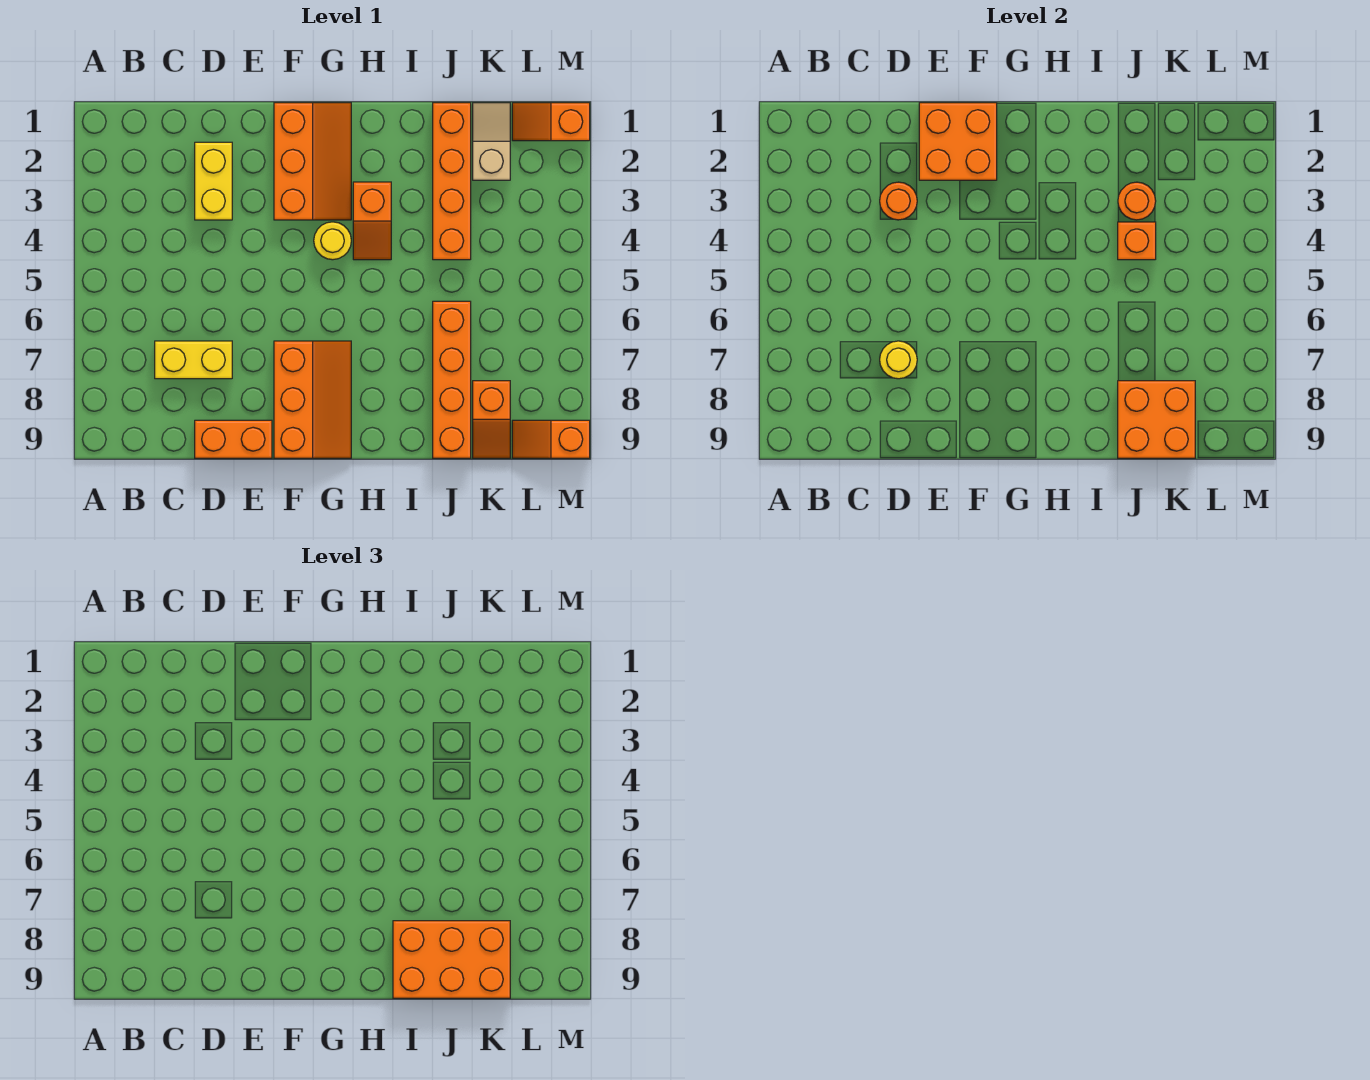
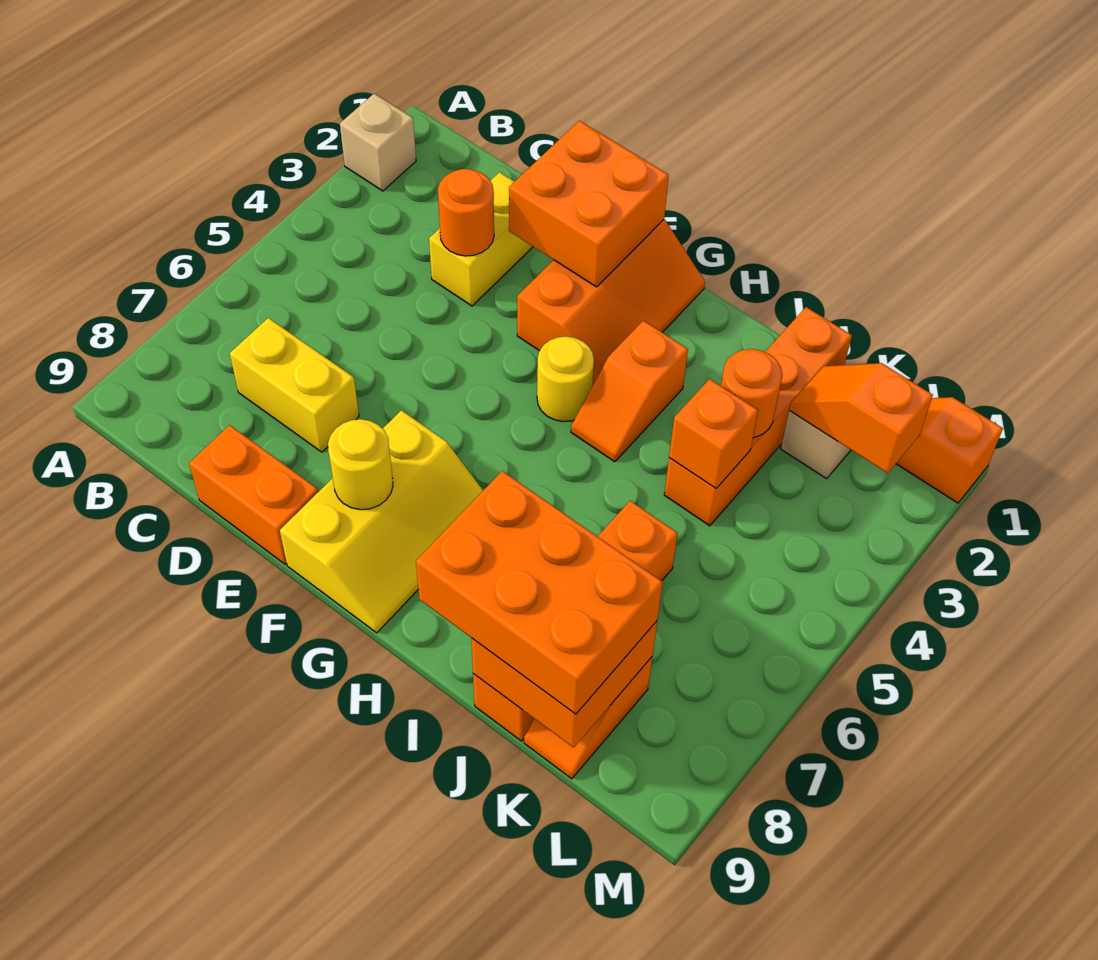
none -> tan brick A2 level 1
yellow round brick D7 level 2 -> yellow round brick F8 level 2
orange slope F7:G9 level 1 top F -> yellow slope F7:G9 level 1 top F
orange slope L9:M9 level 1 top M -> orange slope K2:L2 level 2 top L

